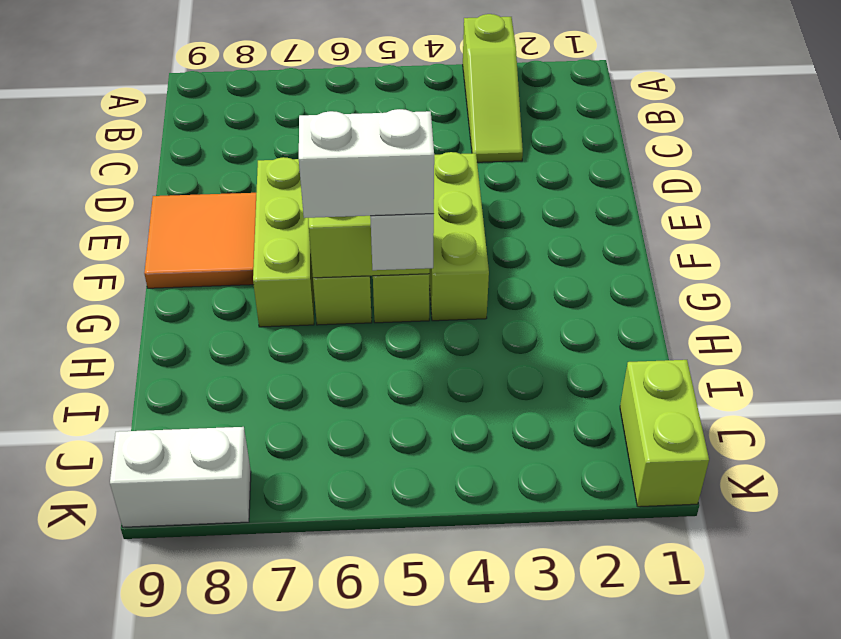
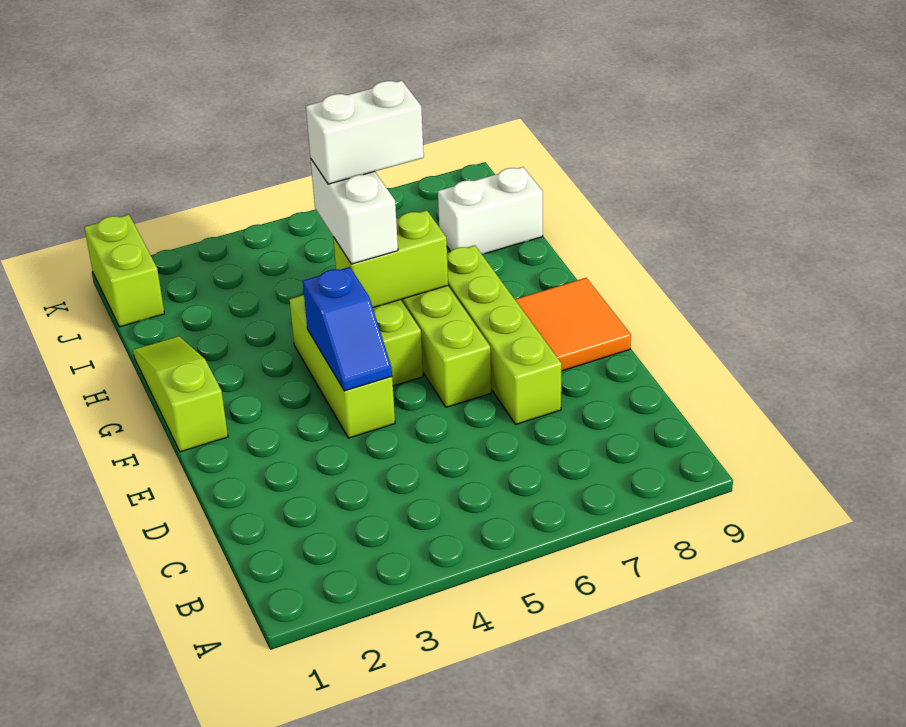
lime slope A3:C3 level 1 top A -> lime slope F1:H1 level 1 top F
none -> blue slope E4:F4 level 2 top F
lime brick E7:G7 level 1 -> lime brick D7:G7 level 1
white brick K8:K9 level 1 -> white brick I8:I9 level 1

